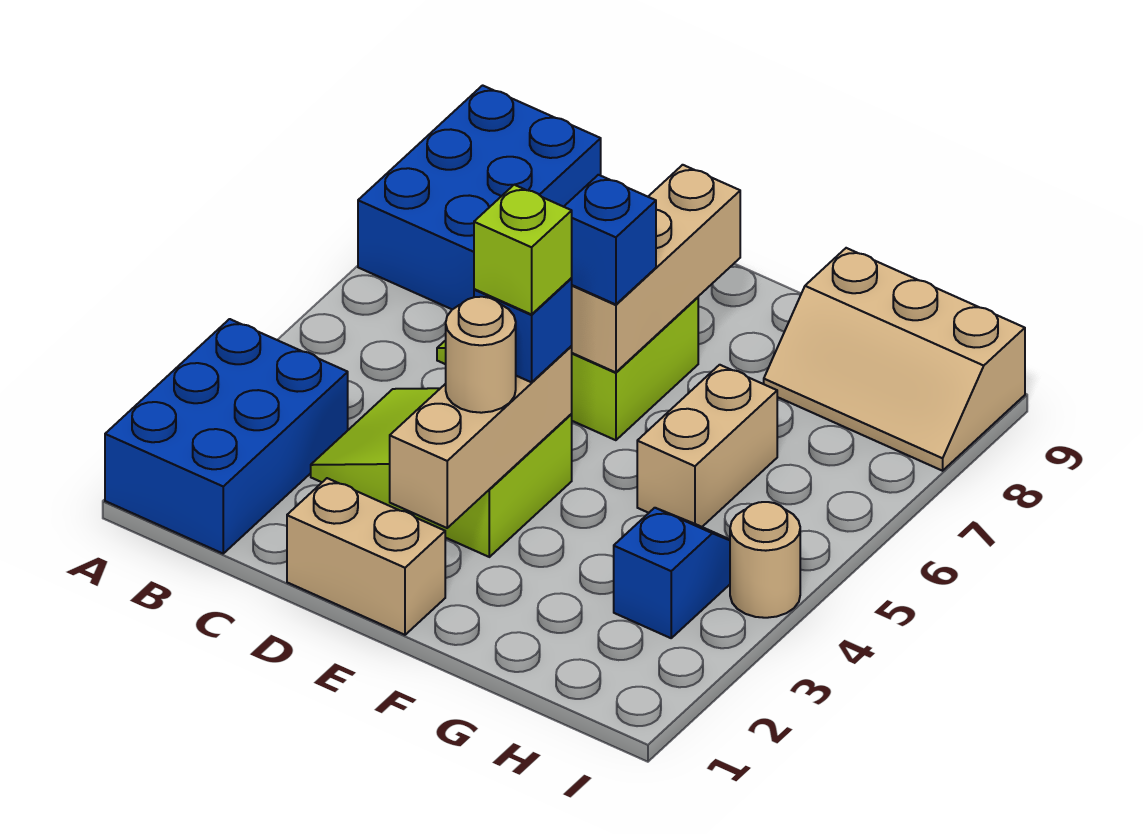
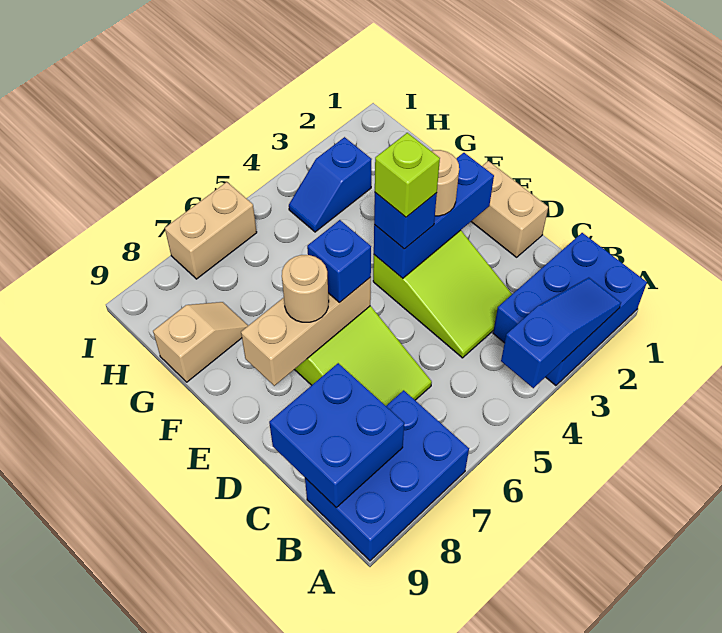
none -> blue slope A2:A4 level 2 top 4
none -> blue brick B8:C9 level 2
tan brick E2:E4 level 2 -> blue brick E2:E4 level 2
tan brick G5:G6 level 1 -> tan brick I6:I7 level 1
tan slope G8:I9 level 1 top 9 -> tan slope G8:G9 level 1 top 9
tan round brick I4 level 1 -> tan round brick E7 level 3

